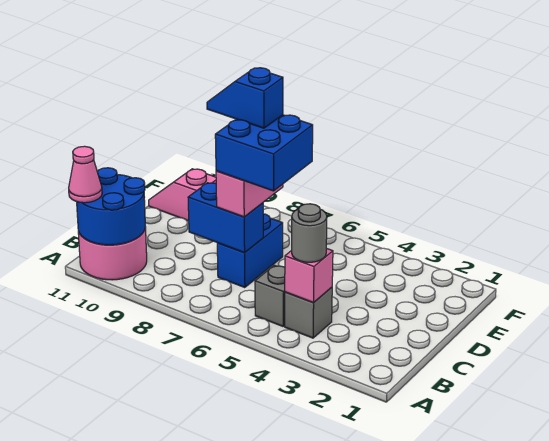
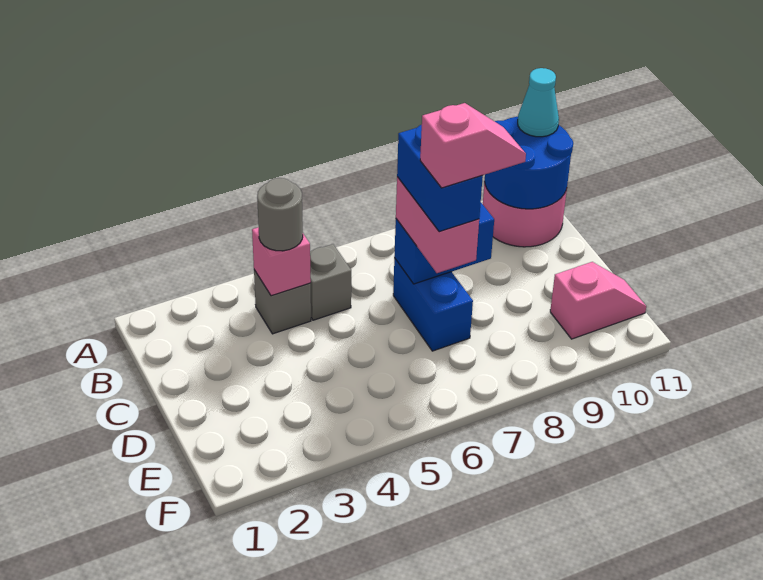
pink cone A11 level 3 -> cyan cone A11 level 3
blue brick C6:D7 level 4 -> blue brick C7:D7 level 4
blue slope D7:D8 level 5 top 7 -> pink slope D7:D8 level 5 top 7

